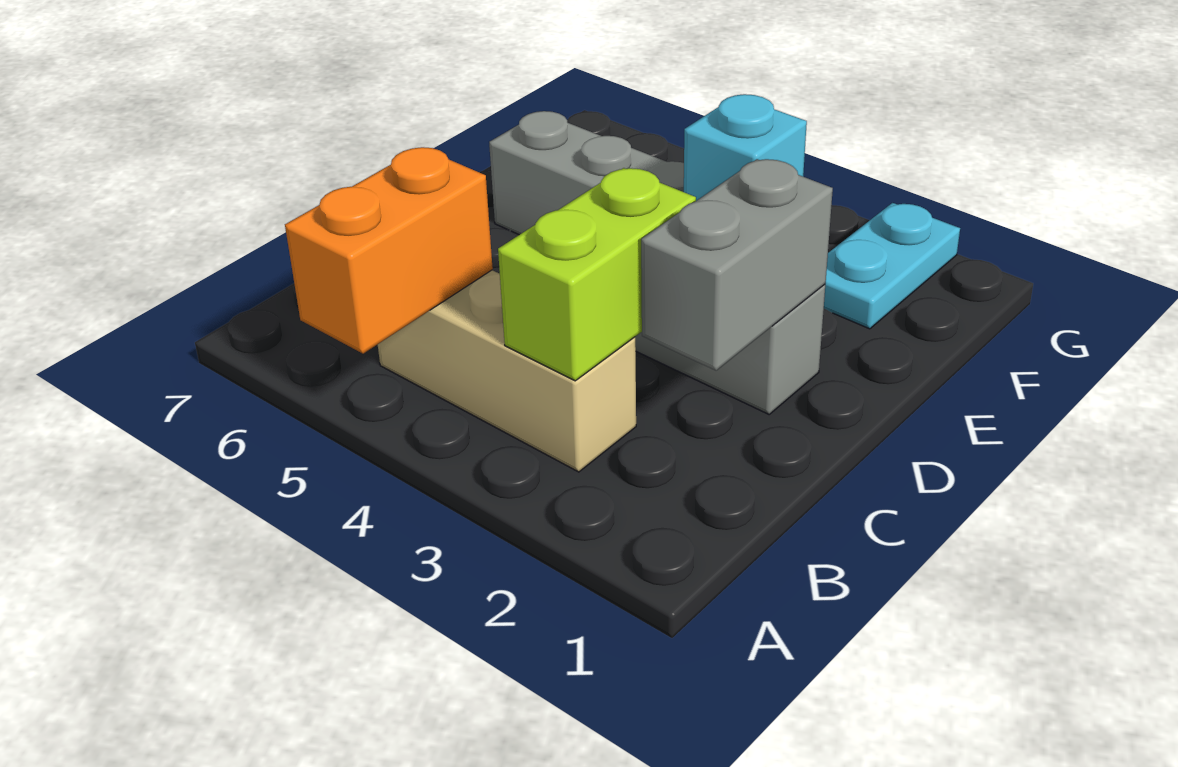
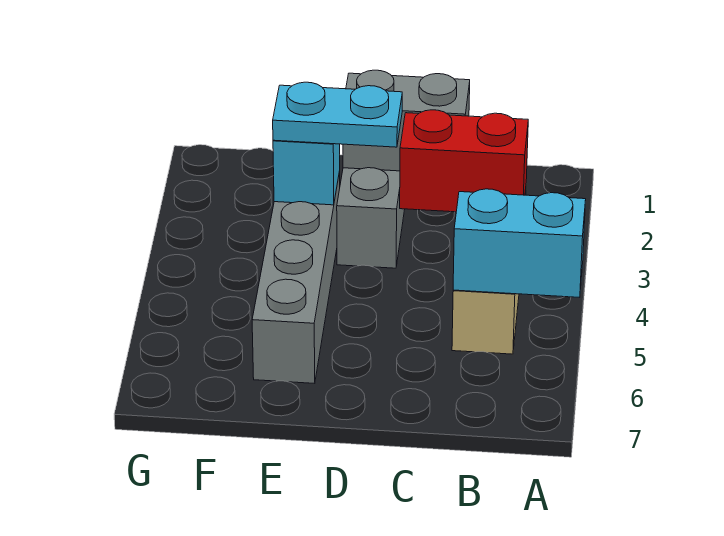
orange brick A5:B5 level 2 -> cyan brick A5:B5 level 2
lime brick B3:C3 level 2 -> red brick B3:C3 level 2
cyan plate F2:G2 level 1 -> cyan plate D3:E3 level 3

